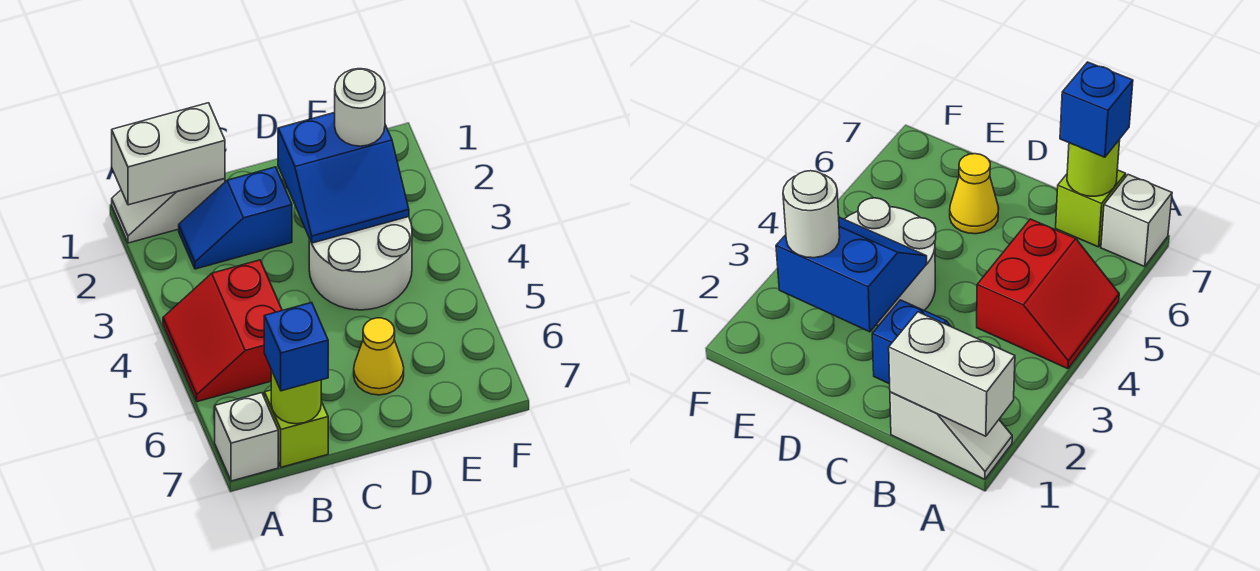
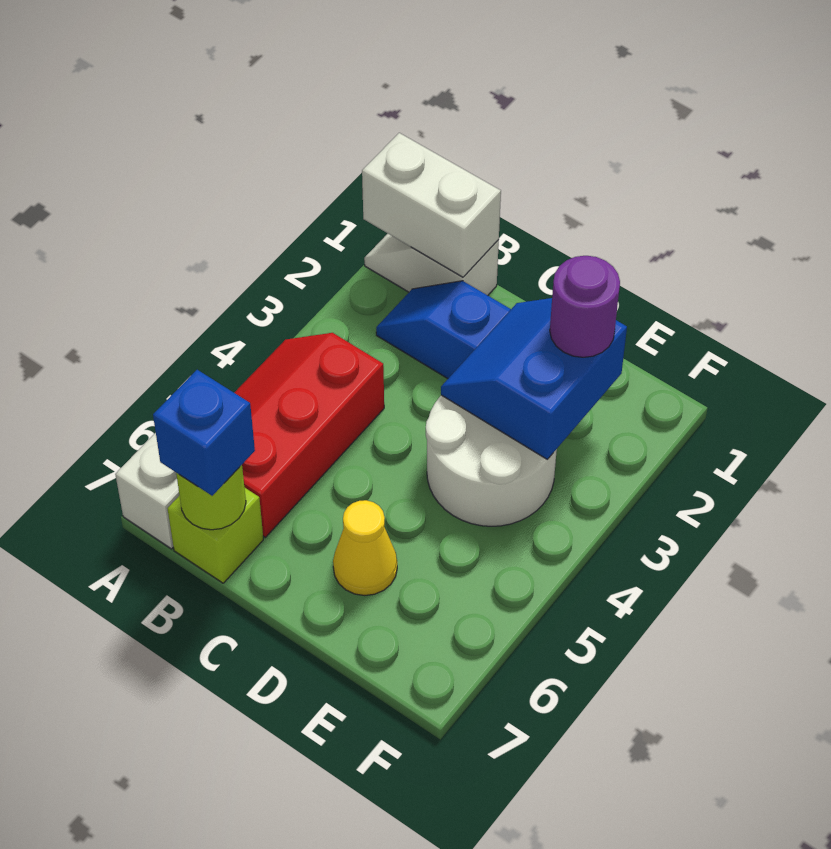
red slope A4:B5 level 1 top B -> red slope A4:B6 level 1 top B
blue slope D2:E3 level 2 top 2 -> blue slope D2:E3 level 2 top E
white round brick E2 level 3 -> purple round brick E2 level 3

